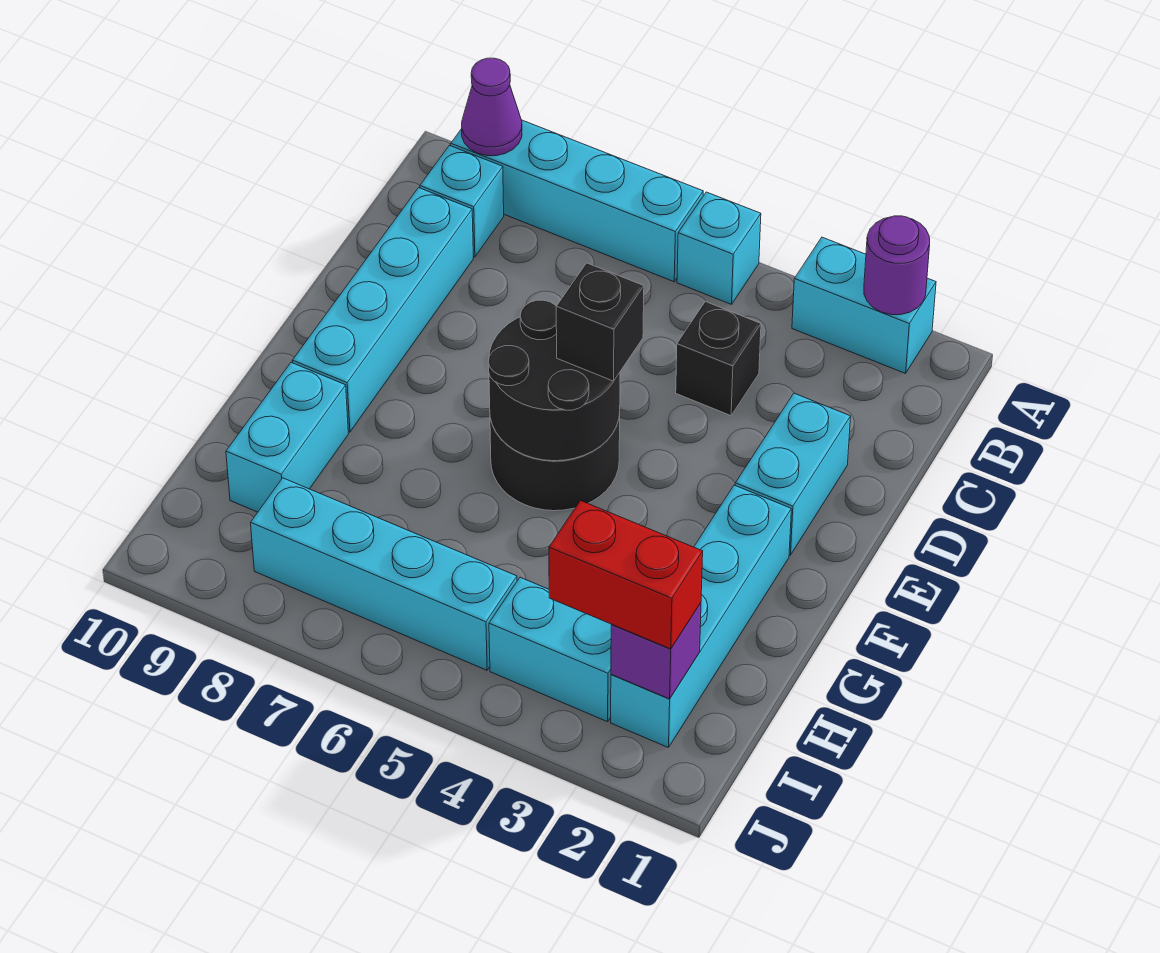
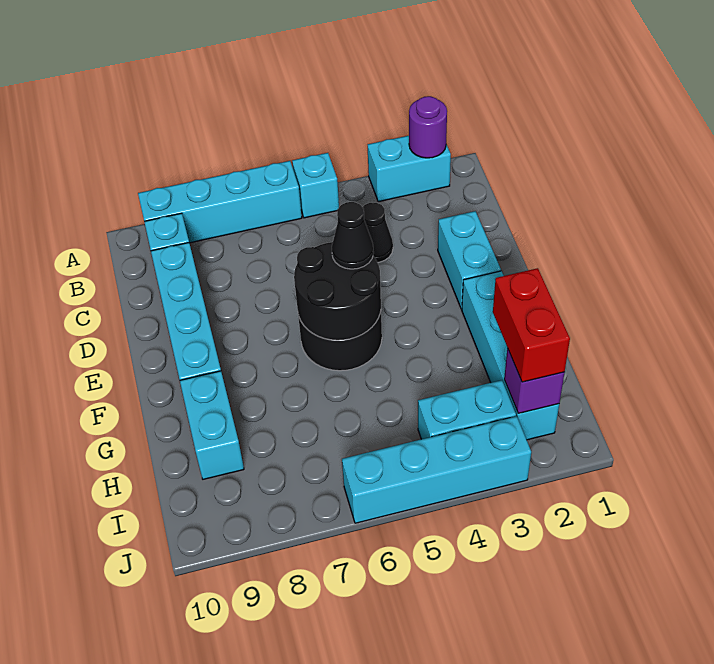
purple cone A9 level 2 -> none
black brick C4 level 1 -> black cone C4 level 1
black brick E5 level 3 -> black cone E5 level 3
red brick I2:I3 level 3 -> red brick H2:I2 level 3
cyan brick I5:I8 level 1 -> cyan brick J3:J6 level 1

